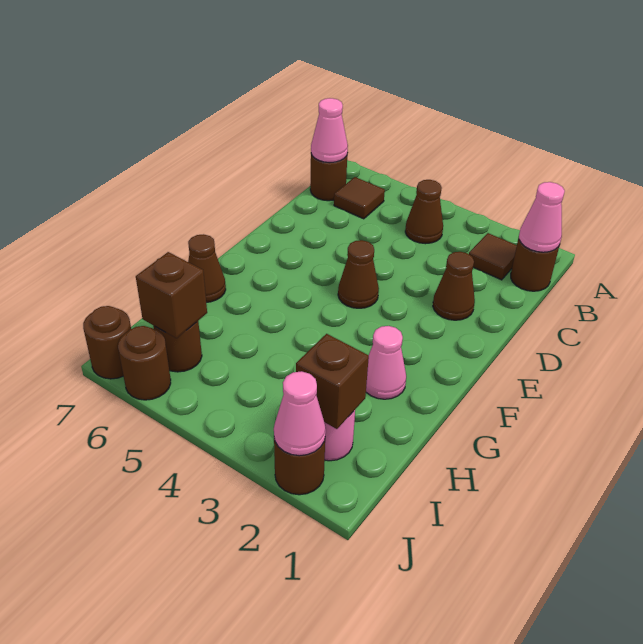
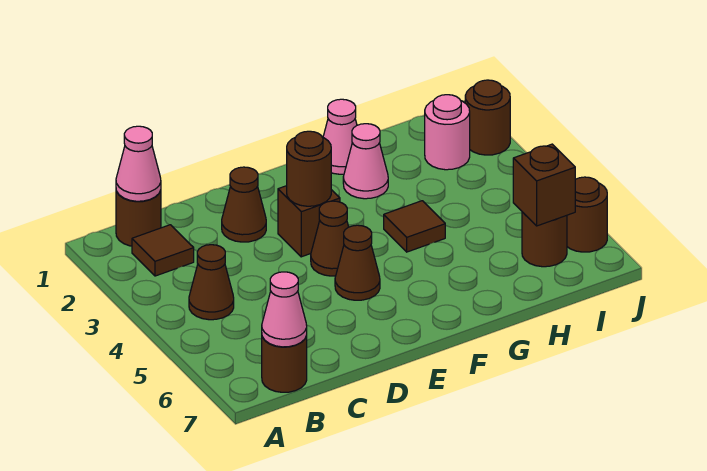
brown tile B6 level 1 -> brown tile G4 level 1
brown cone G7 level 1 -> brown cone E5 level 1
brown brick I2 level 2 -> brown brick E3 level 1
pink cone J2 level 2 -> pink cone G1 level 1
brown round brick J7 level 1 -> brown round brick E3 level 2

